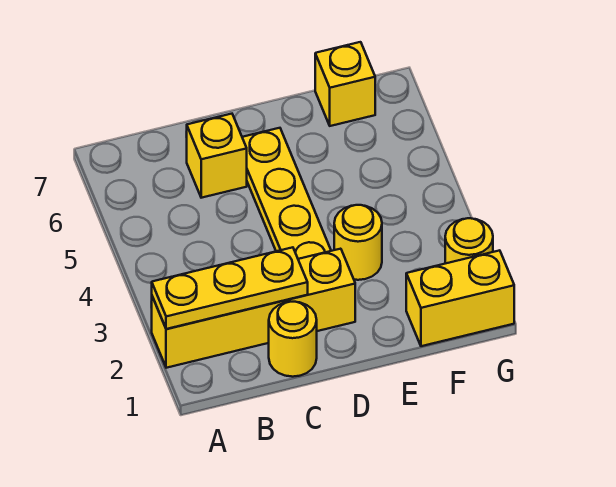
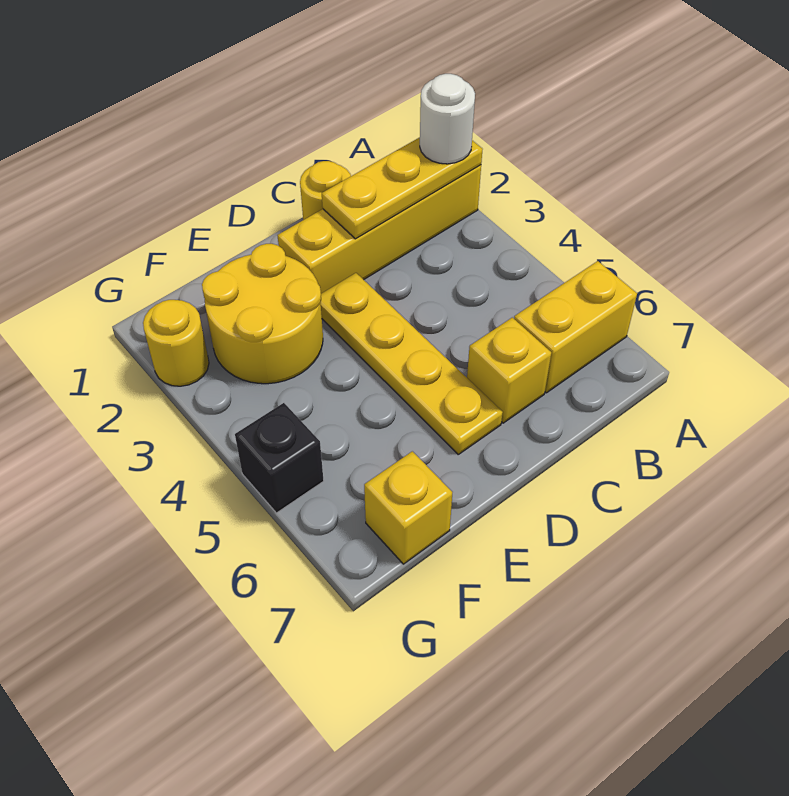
none -> white round brick A2 level 3
yellow round brick E3 level 1 -> yellow round brick E2:F3 level 1
yellow brick F1:G1 level 1 -> yellow brick A6:B6 level 1
none -> black brick G5 level 1

